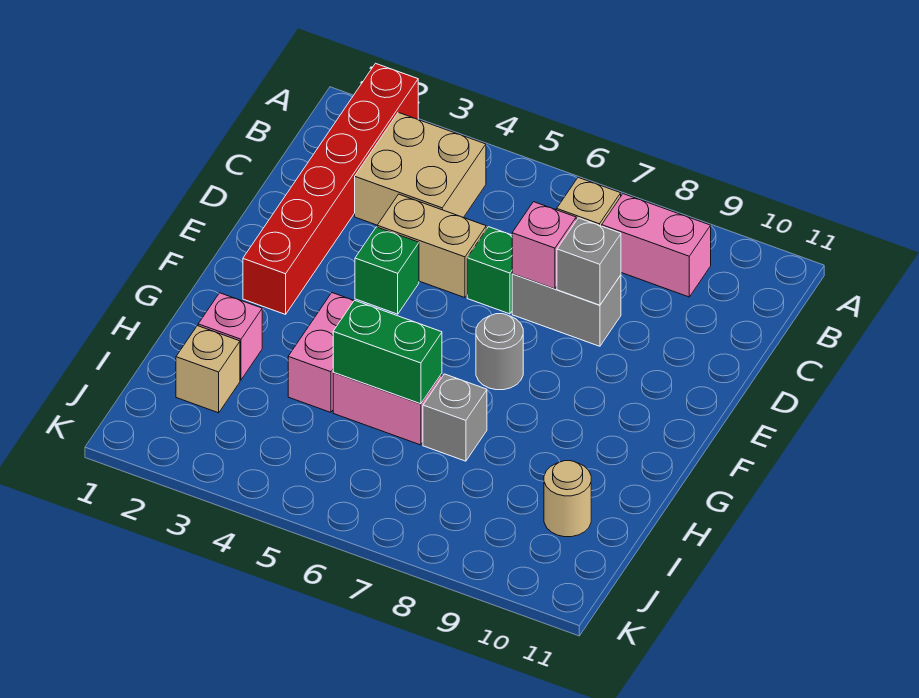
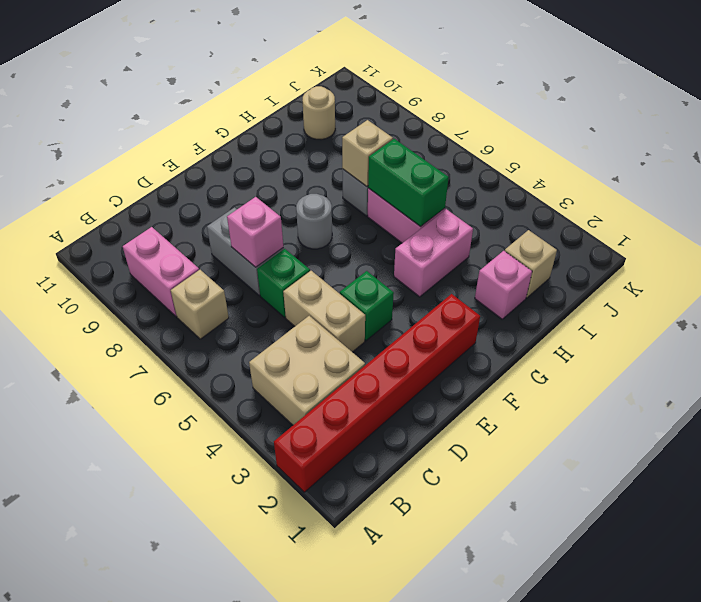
grey brick D8 level 2 -> none
none -> tan brick H7 level 2

